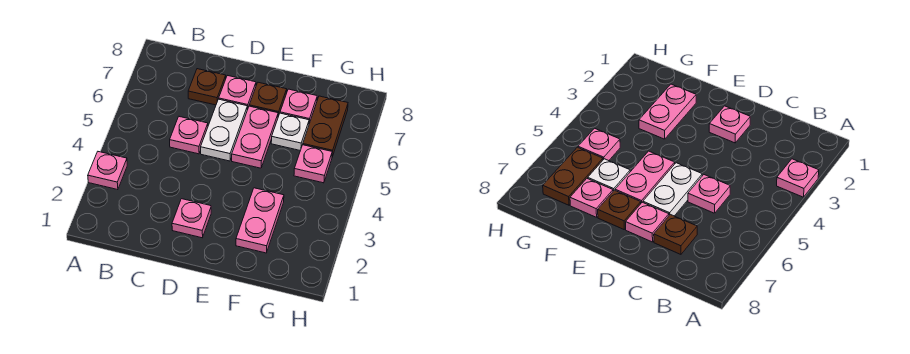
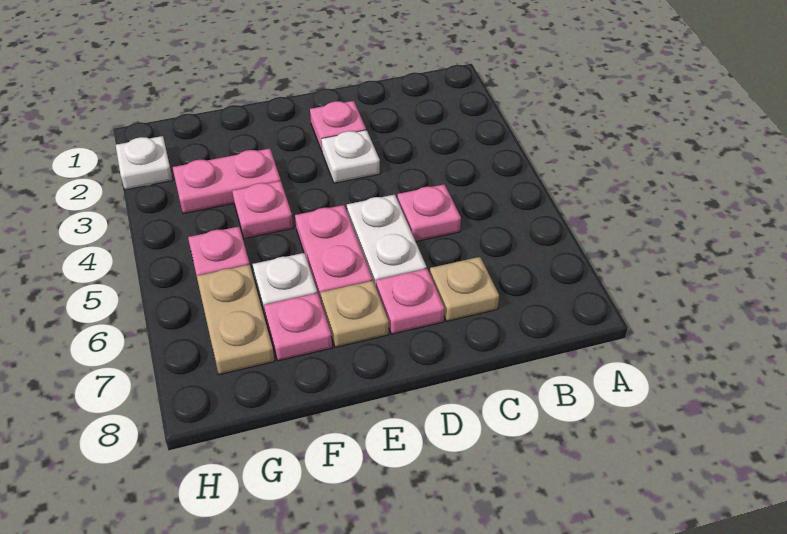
pink plate A3 level 1 -> pink plate F4 level 1
brown plate C7 level 1 -> tan plate C7 level 1
none -> white plate D3 level 1
brown plate E7 level 1 -> tan plate E7 level 1
pink plate F2:F3 level 1 -> pink plate F3:G3 level 1
brown plate G6:G7 level 1 -> tan plate G6:G7 level 1
none -> white plate H2 level 1

